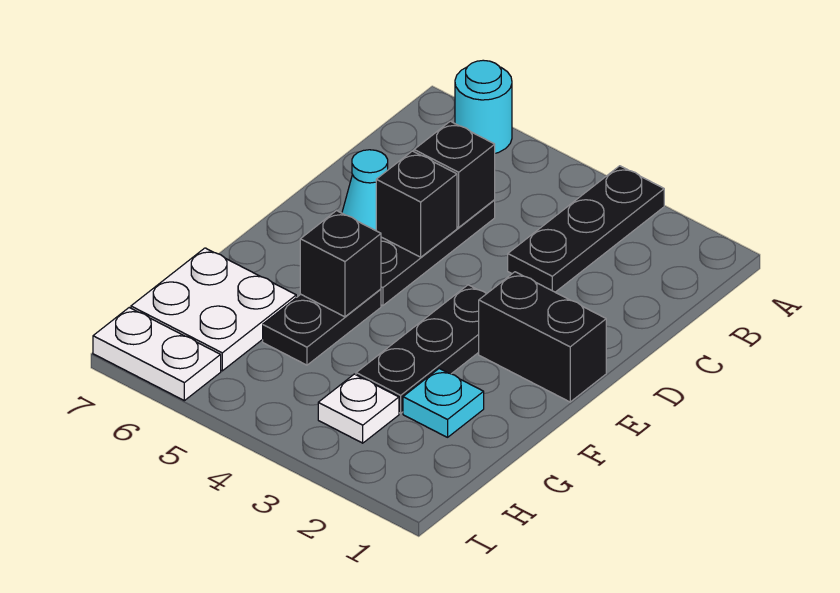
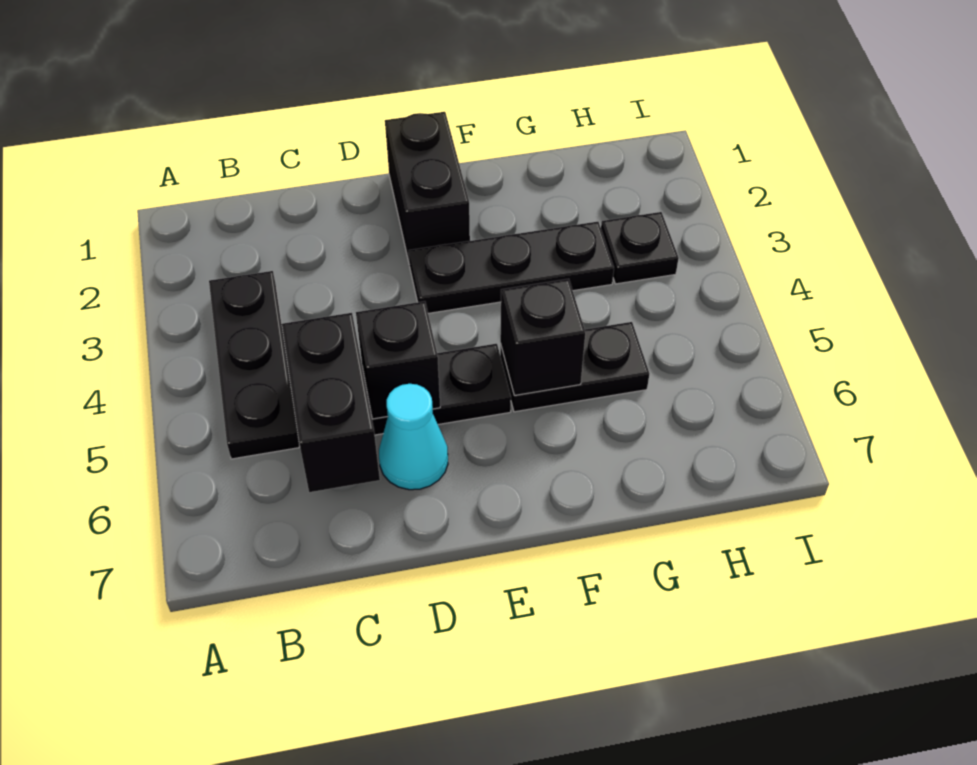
black plate A3:C3 level 1 -> black plate B3:B5 level 1
cyan round brick A6 level 1 -> none
black brick C5 level 2 -> black brick C5:C6 level 2
cyan plate G2 level 1 -> none
white plate G6:H7 level 1 -> none
white plate H3 level 1 -> black plate H3 level 1
white plate I6:I7 level 1 -> none

